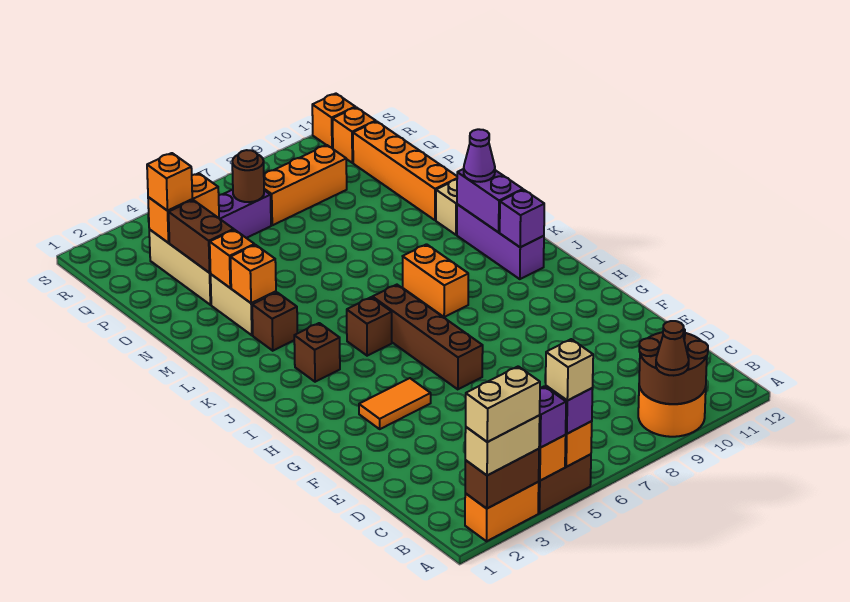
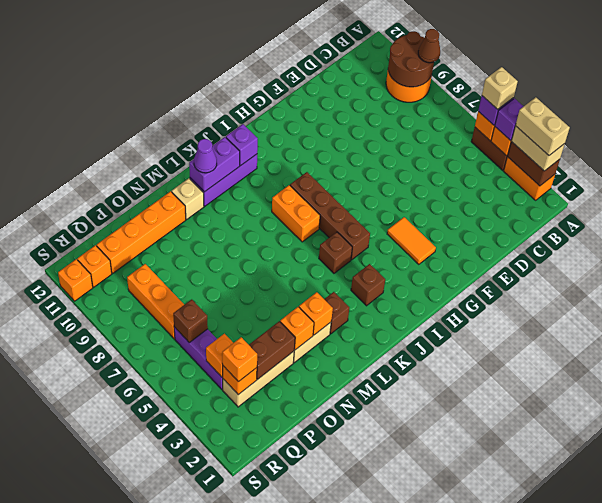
brown brick G6:J6 level 1 -> brown brick I5:I8 level 1
orange brick J8:K8 level 1 -> orange brick J7:J8 level 1
brown round brick Q6 level 2 -> brown brick Q6 level 2

